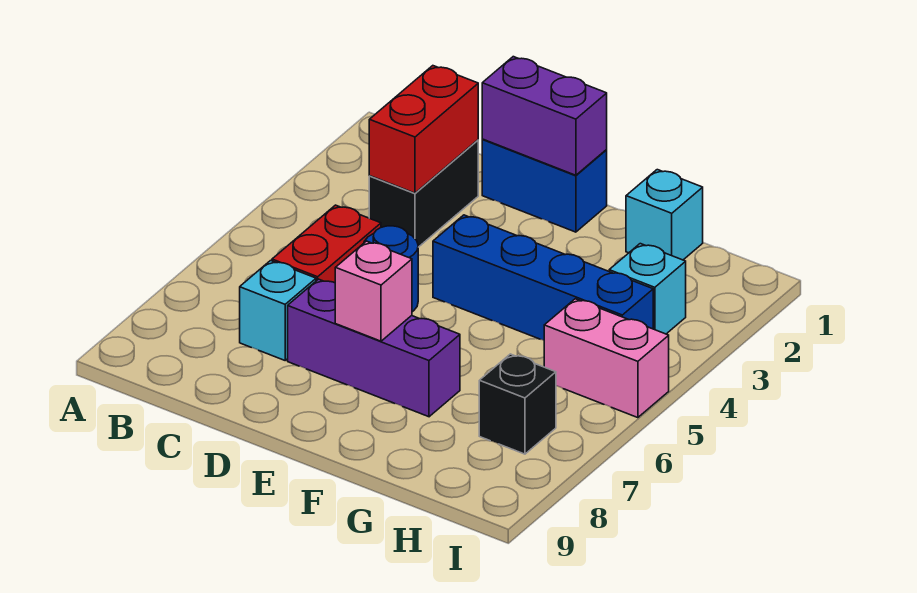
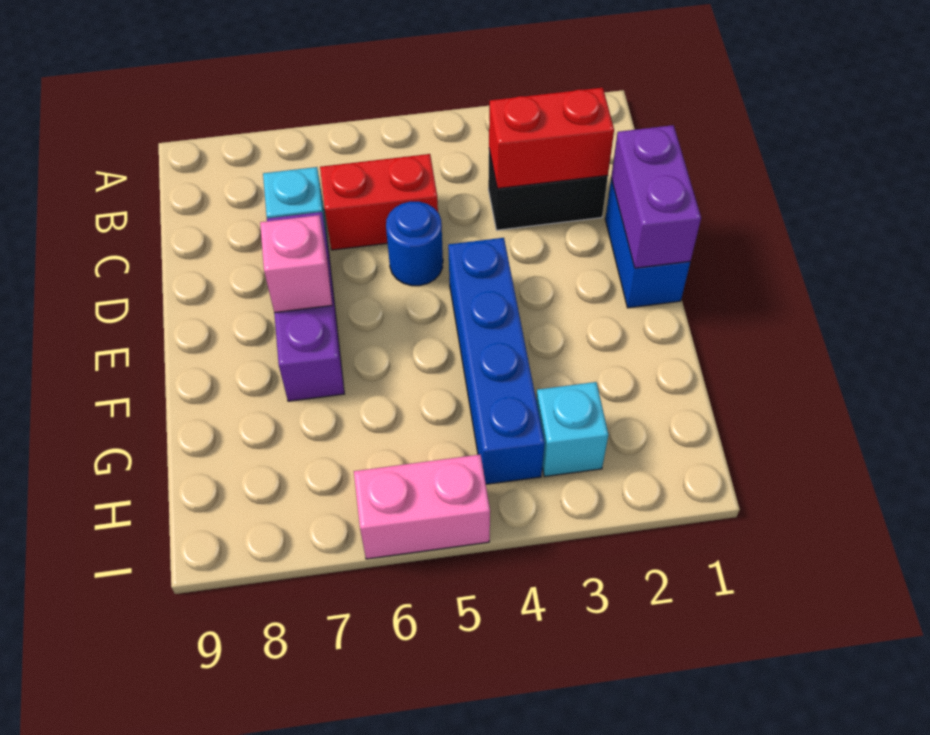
cyan brick G1 level 1 -> none
pink brick H5:I5 level 1 -> pink brick I5:I6 level 1
black brick H7 level 1 -> none

